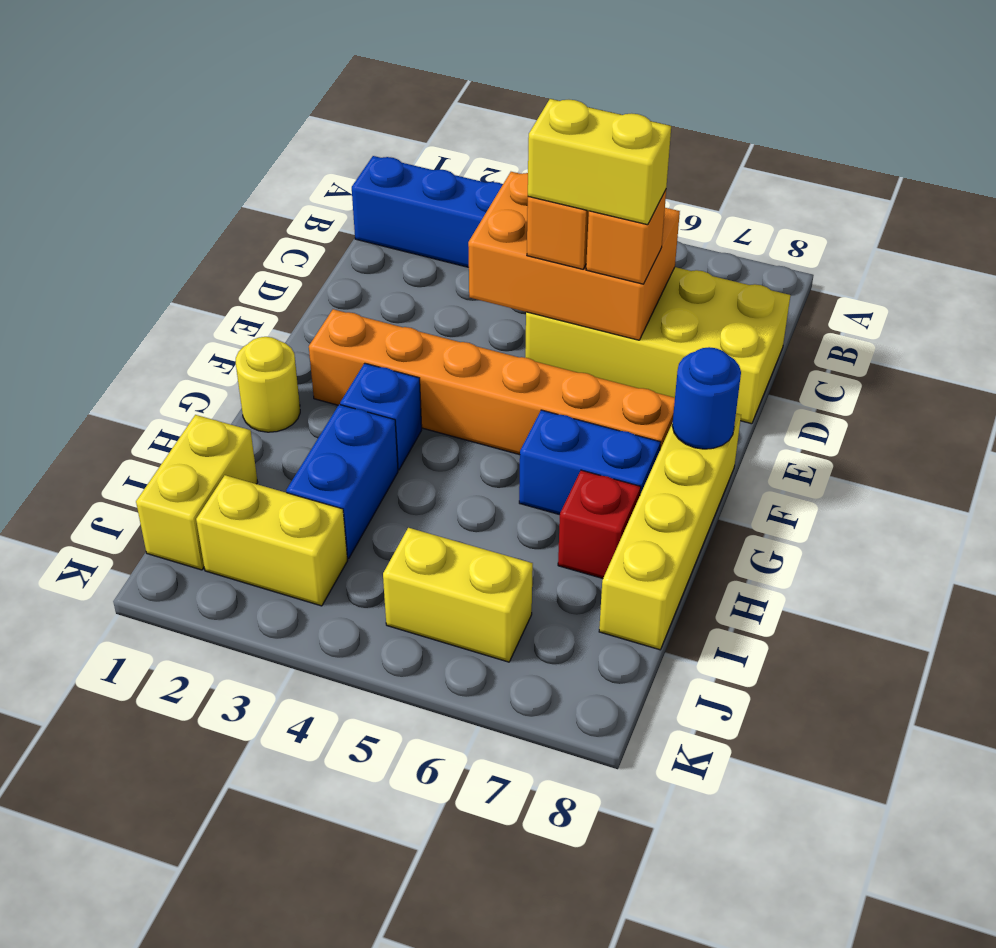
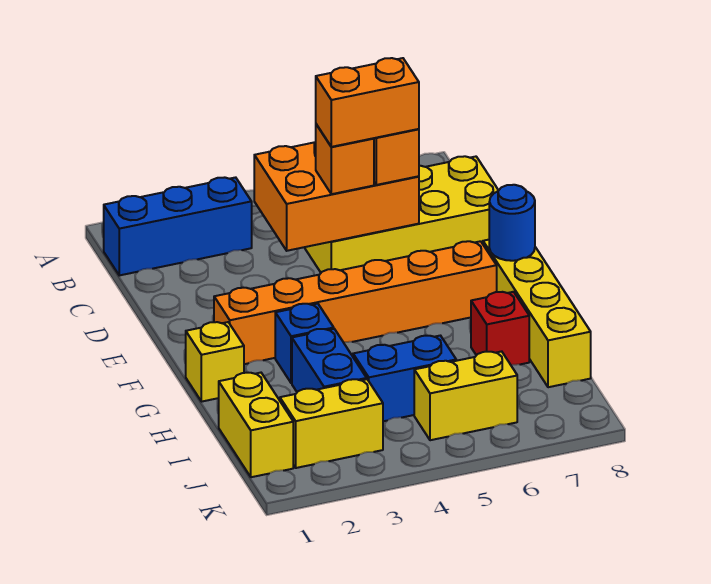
yellow brick D5:D6 level 4 -> orange brick D5:D6 level 4
yellow round brick G1 level 1 -> yellow brick G1 level 1
blue brick G6:G7 level 1 -> blue brick I4:I5 level 1

